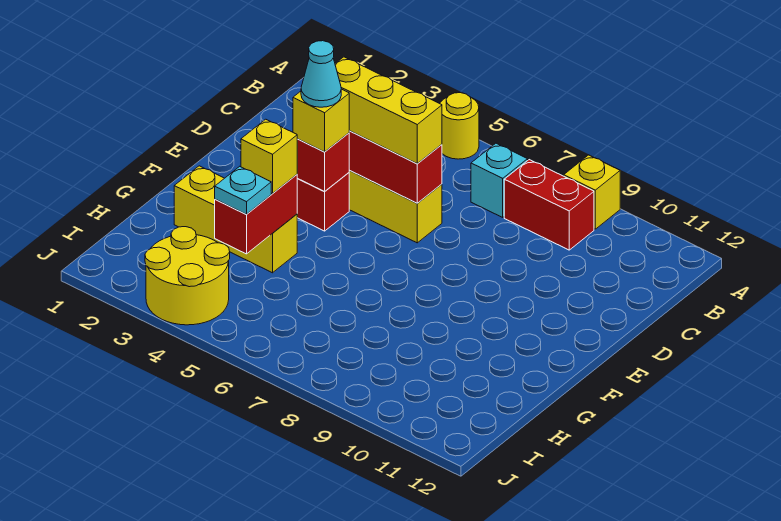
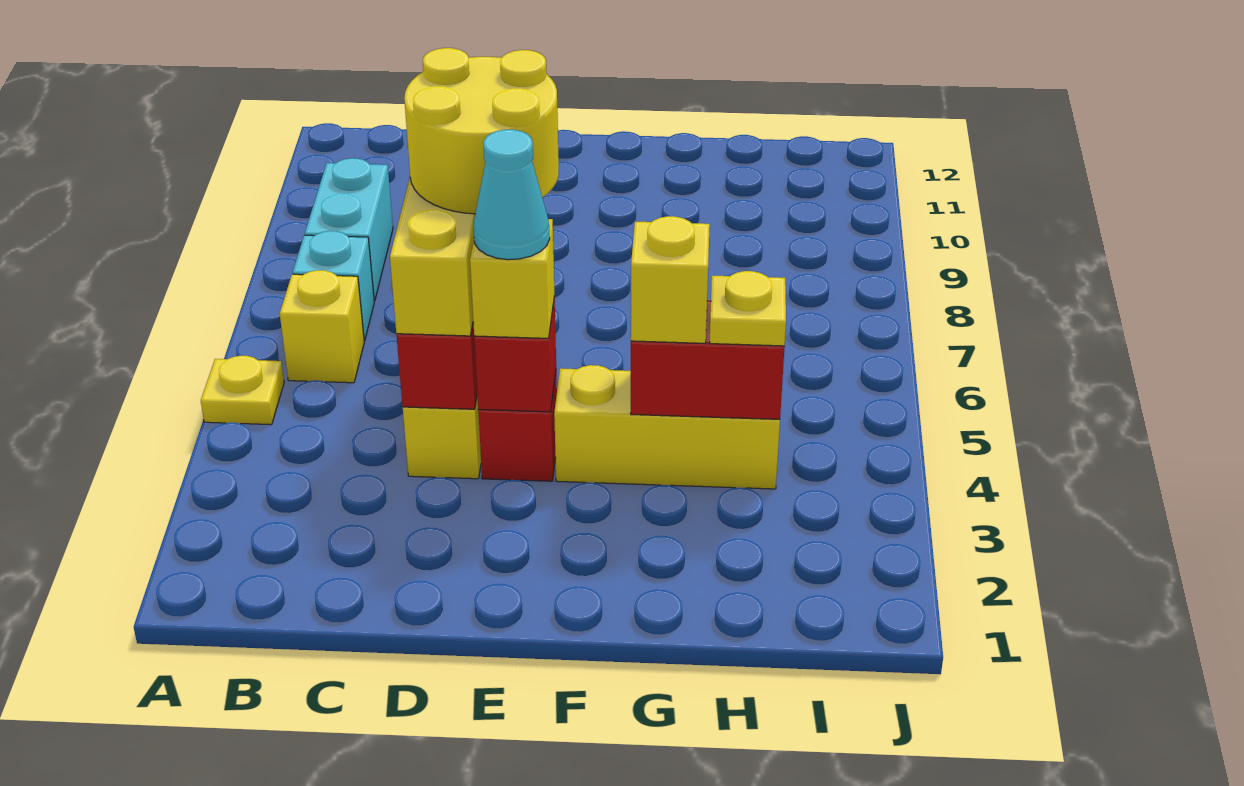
yellow round brick A5 level 1 -> yellow plate A5 level 1
yellow brick A9 level 1 -> yellow brick B6 level 1
red brick B8:B9 level 1 -> cyan brick B8:B9 level 1
yellow brick G2:G4 level 1 -> yellow brick F4:H4 level 1
cyan plate H4 level 3 -> yellow plate H4 level 3
yellow round brick I3:J4 level 1 -> yellow round brick D5:E6 level 4

